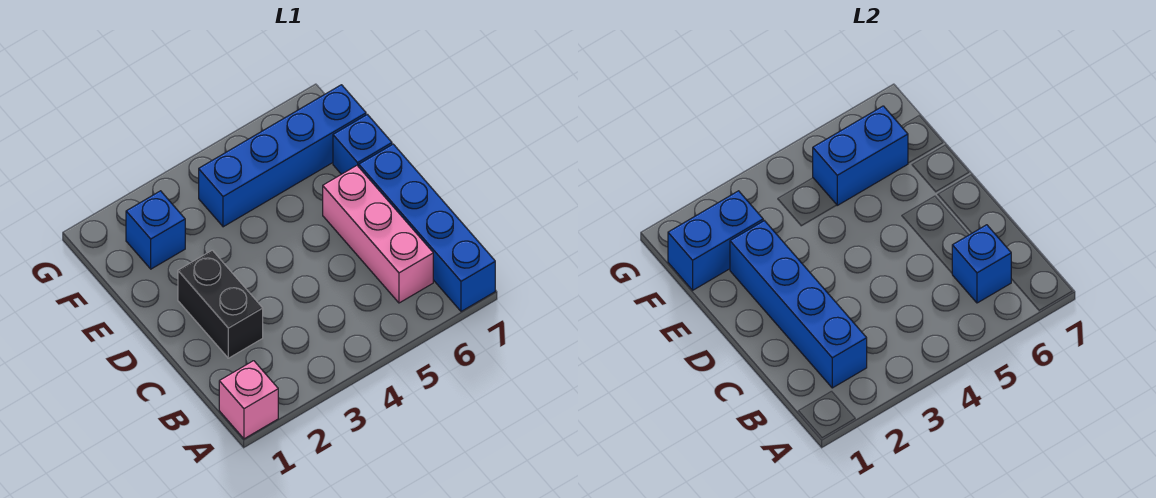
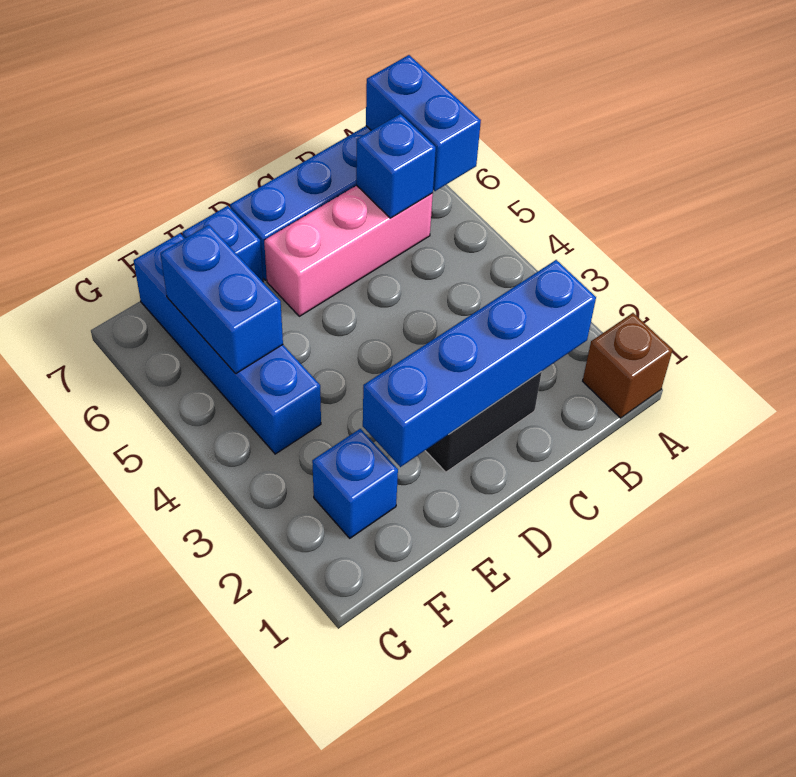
pink brick A1 level 1 -> brown brick A1 level 1
blue brick F1:F2 level 2 -> blue brick A6:A7 level 2

